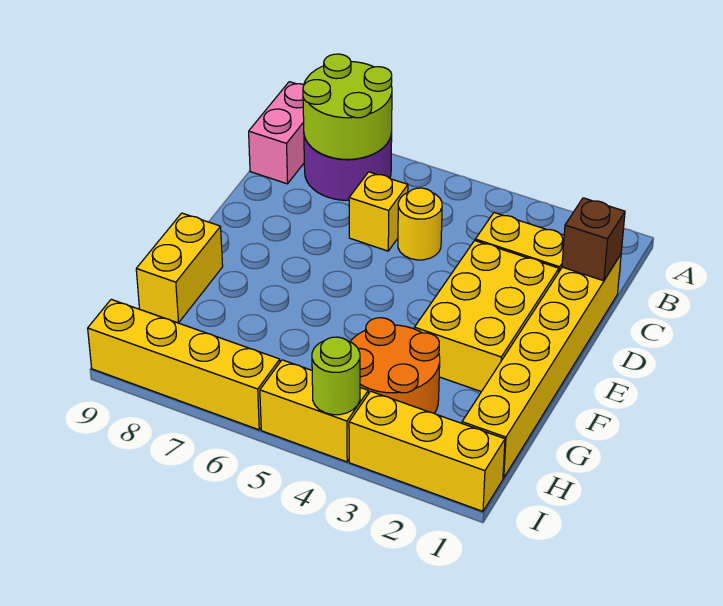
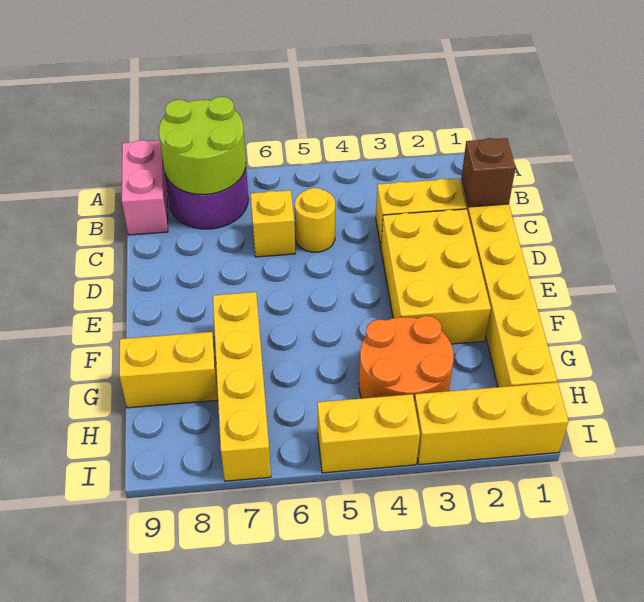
yellow brick F9:G9 level 1 -> yellow brick G8:G9 level 1
lime round brick I4 level 2 -> none
yellow brick I6:I9 level 1 -> yellow brick F7:I7 level 1

